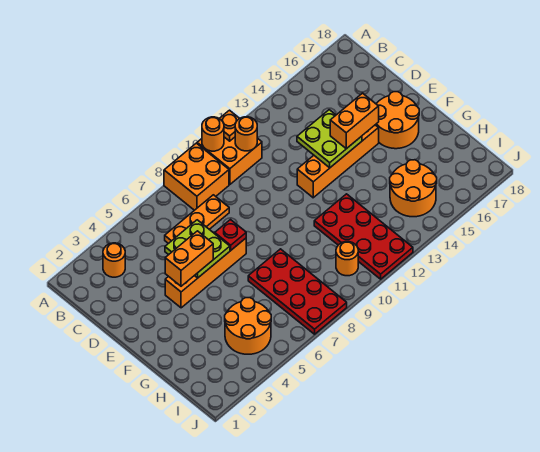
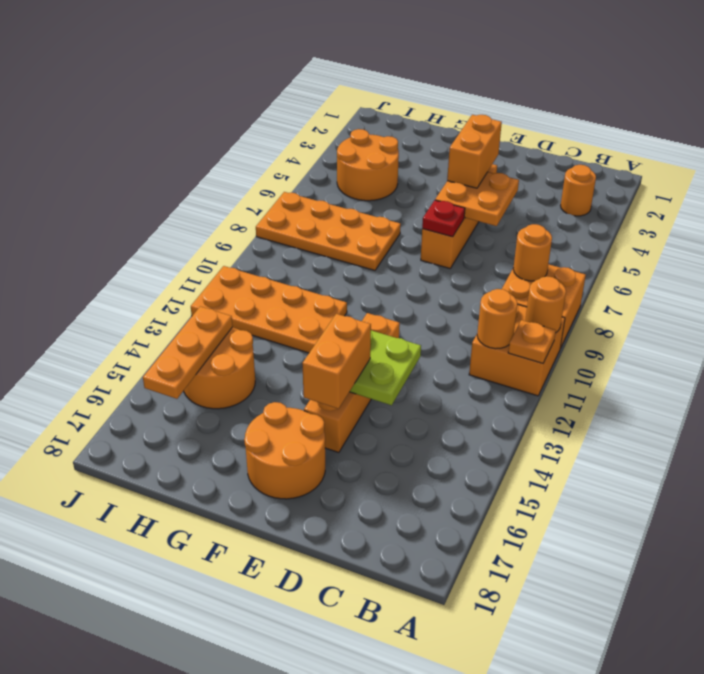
orange plate C6:C8 level 1 -> orange plate I14:I16 level 2
lime plate D5:E6 level 2 -> orange plate D5:E6 level 2
red plate G7:J8 level 1 -> orange plate G7:J8 level 1
red plate G11:J12 level 1 -> orange plate G11:J12 level 1
orange round brick I10 level 1 -> orange round brick B8 level 2

